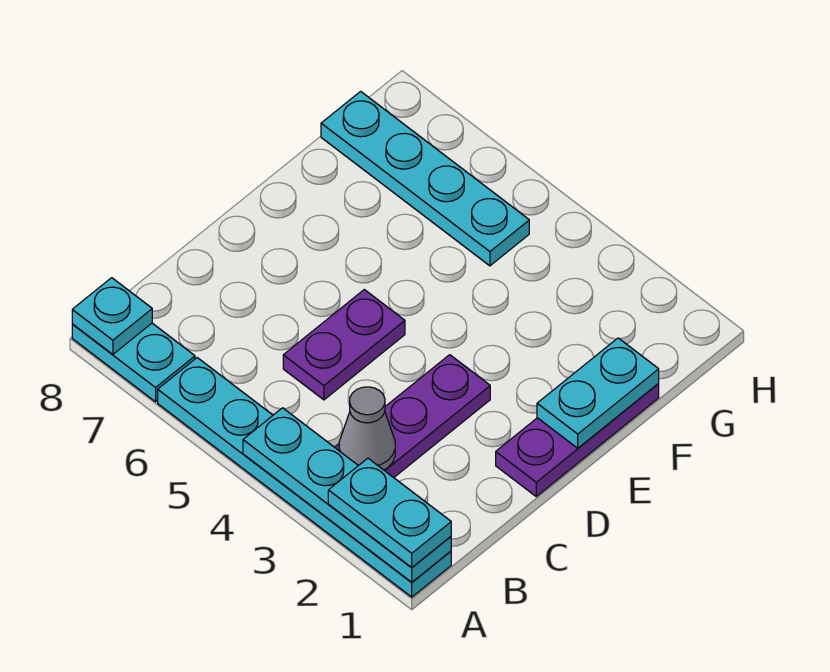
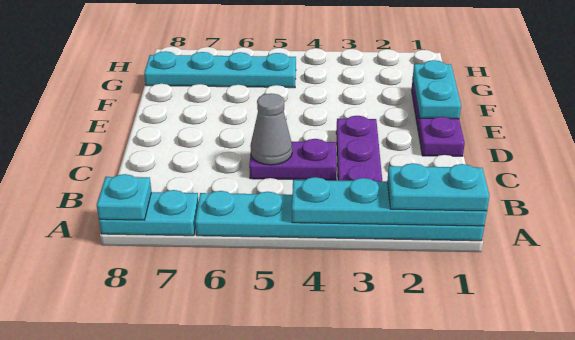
grey cone B3 level 2 -> grey cone C5 level 2
purple plate C5:D5 level 1 -> purple plate C4:C5 level 1

